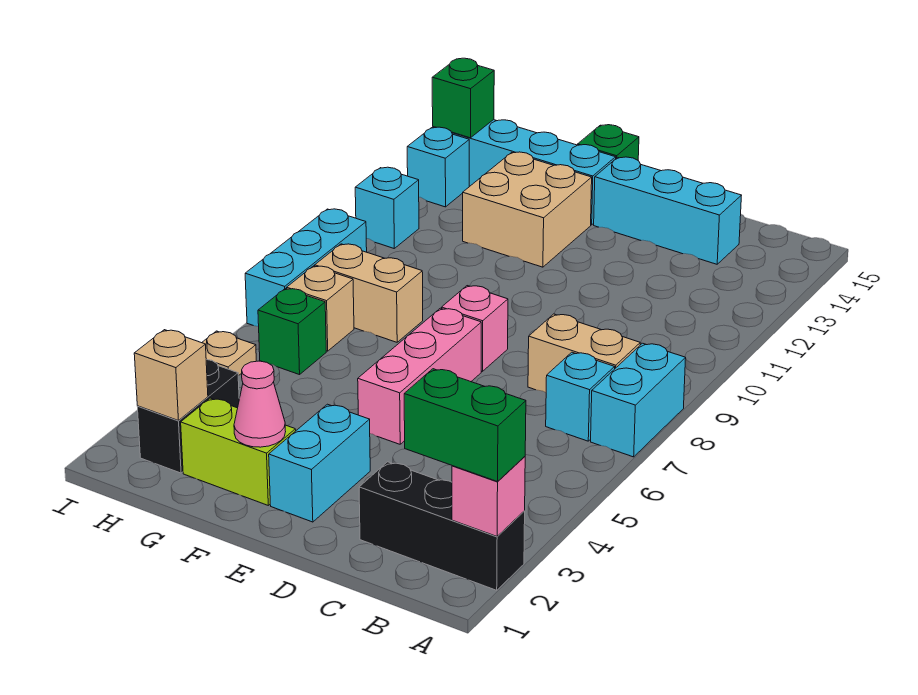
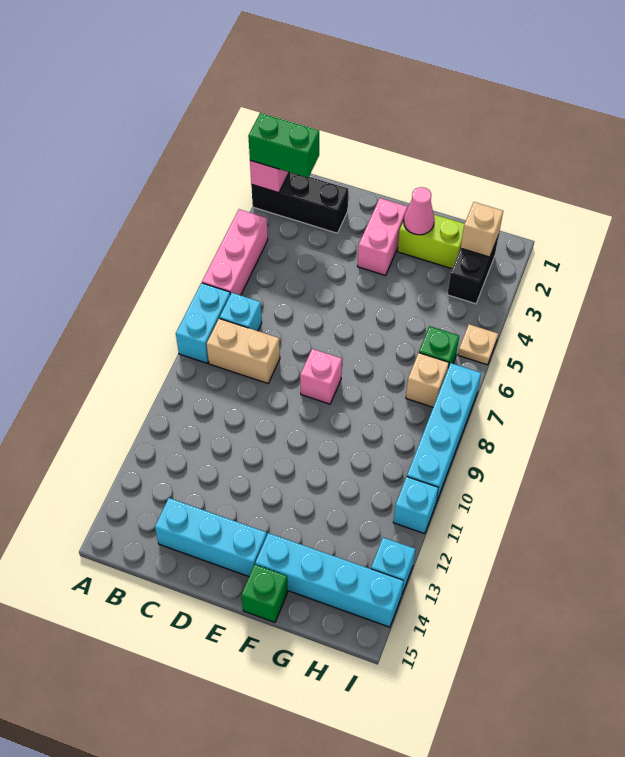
cyan brick E2:E3 level 1 -> pink brick E2:E3 level 1
pink brick E5:E7 level 1 -> pink brick A4:A6 level 1
tan brick F12:G13 level 1 -> none
tan brick G8:H8 level 1 -> none
cyan brick I7:I9 level 1 -> cyan brick I7:I10 level 1
green brick I14 level 2 -> none

